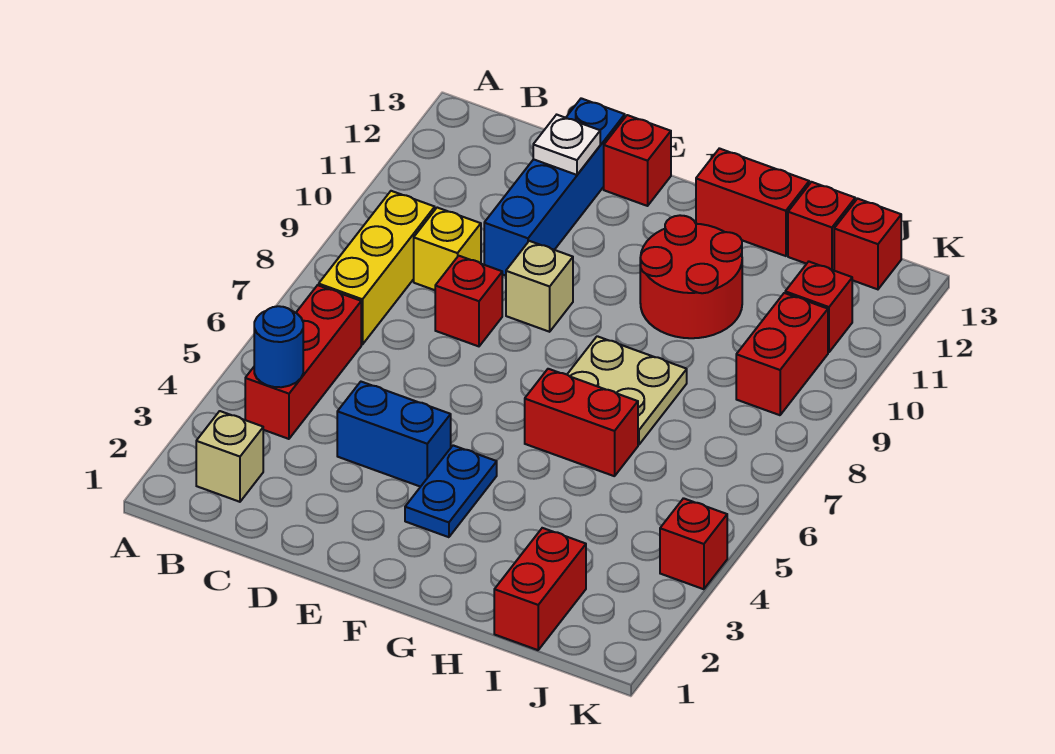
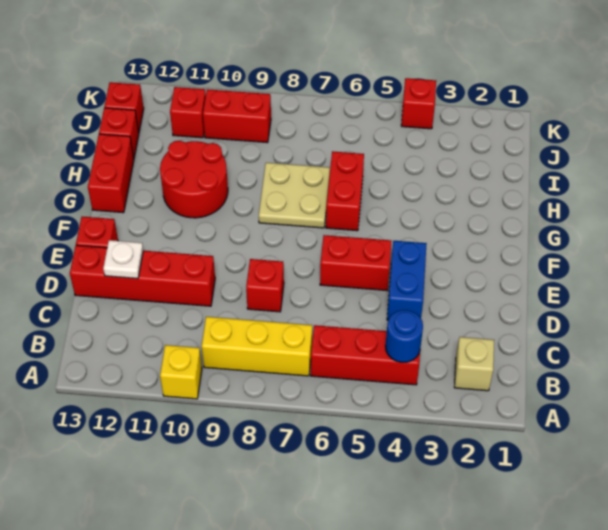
yellow brick C9 level 1 -> yellow brick A10 level 1
blue brick D10:D13 level 1 -> red brick D10:D13 level 1
tan brick E9 level 1 -> none
blue plate F3:F4 level 1 -> none
red brick I1:I2 level 1 -> red brick E5:E6 level 1

